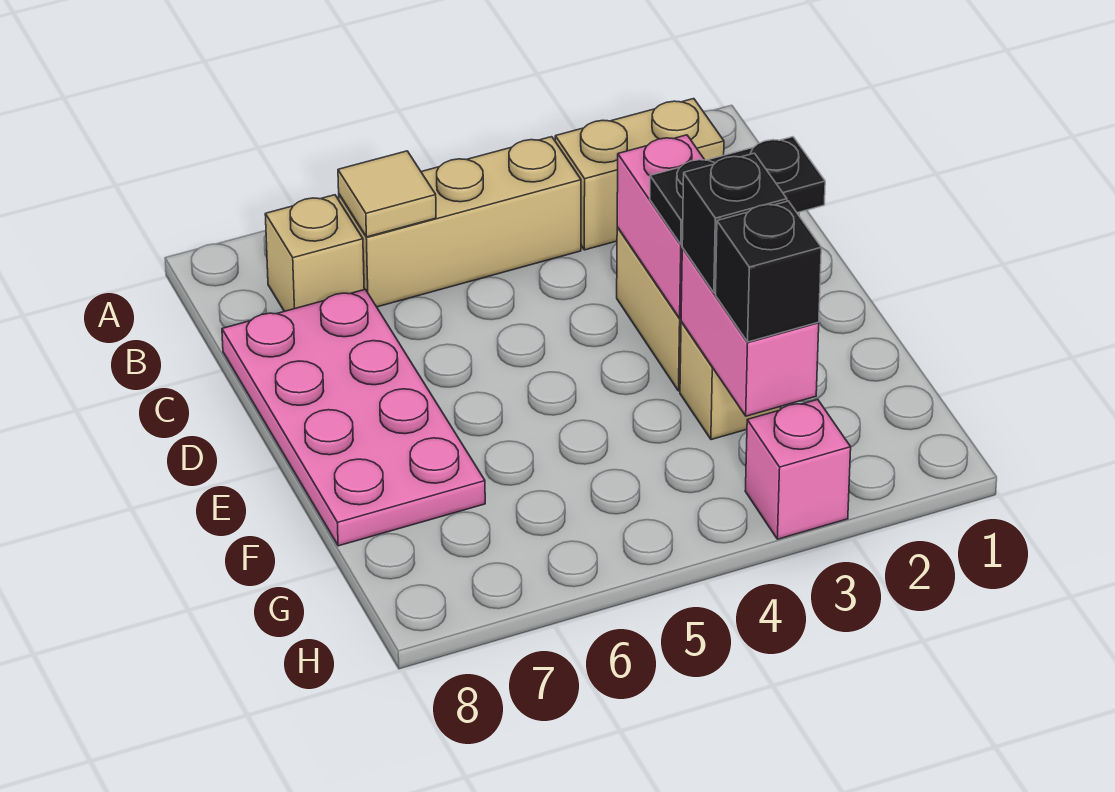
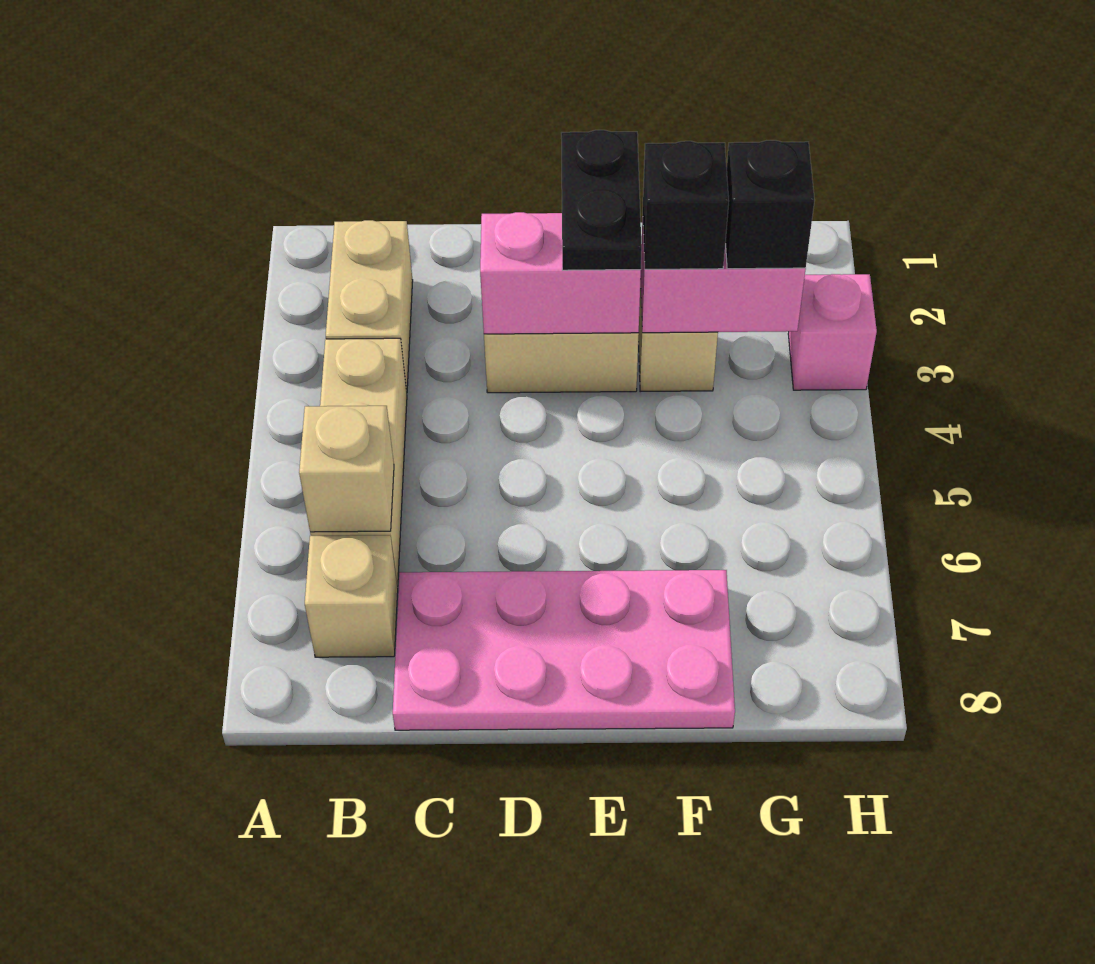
tan tile B6 level 2 -> tan brick B6 level 2

